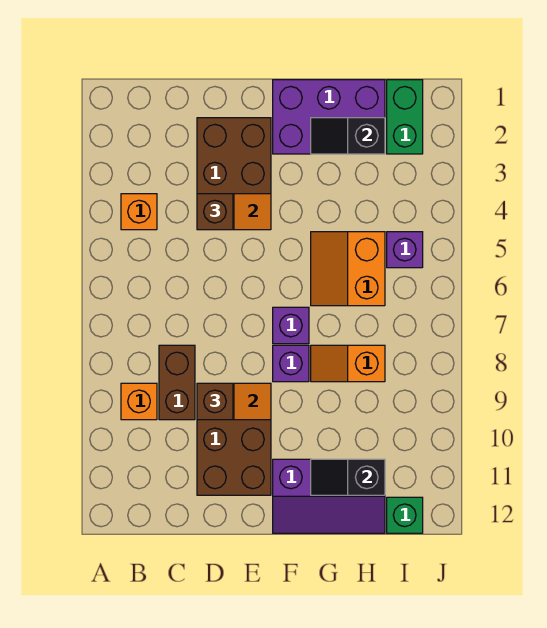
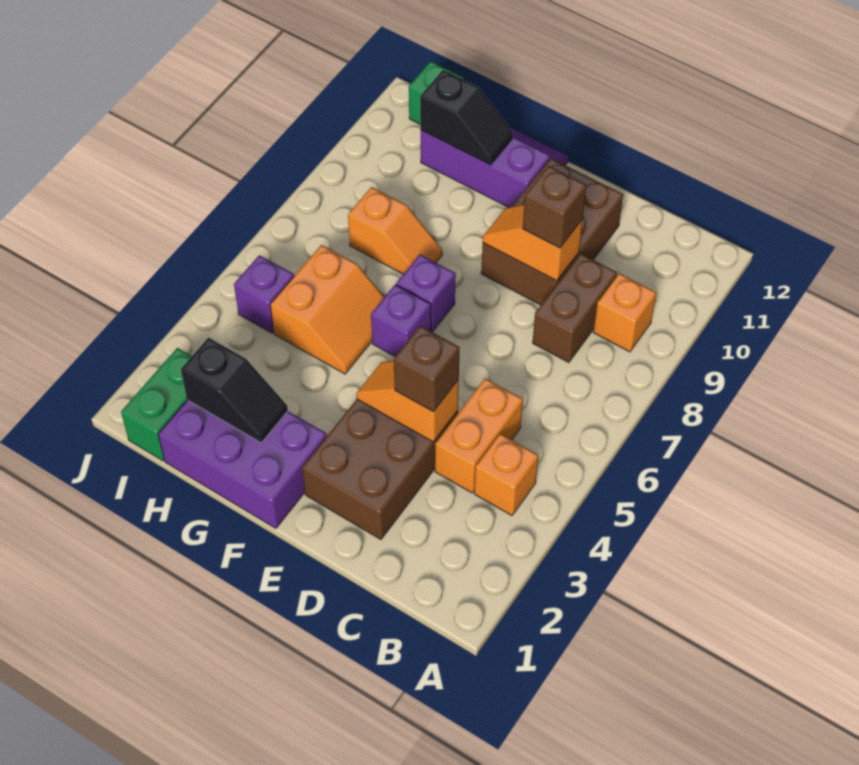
none -> orange brick C4:C5 level 1
purple brick F8 level 1 -> purple brick F6 level 1

